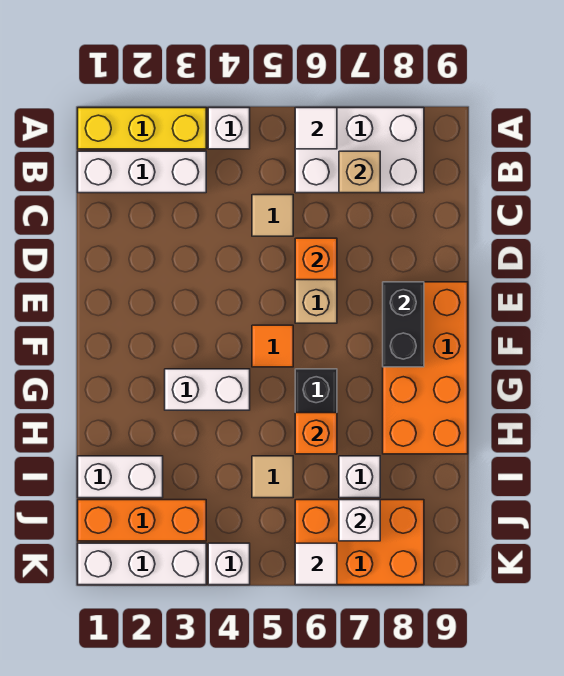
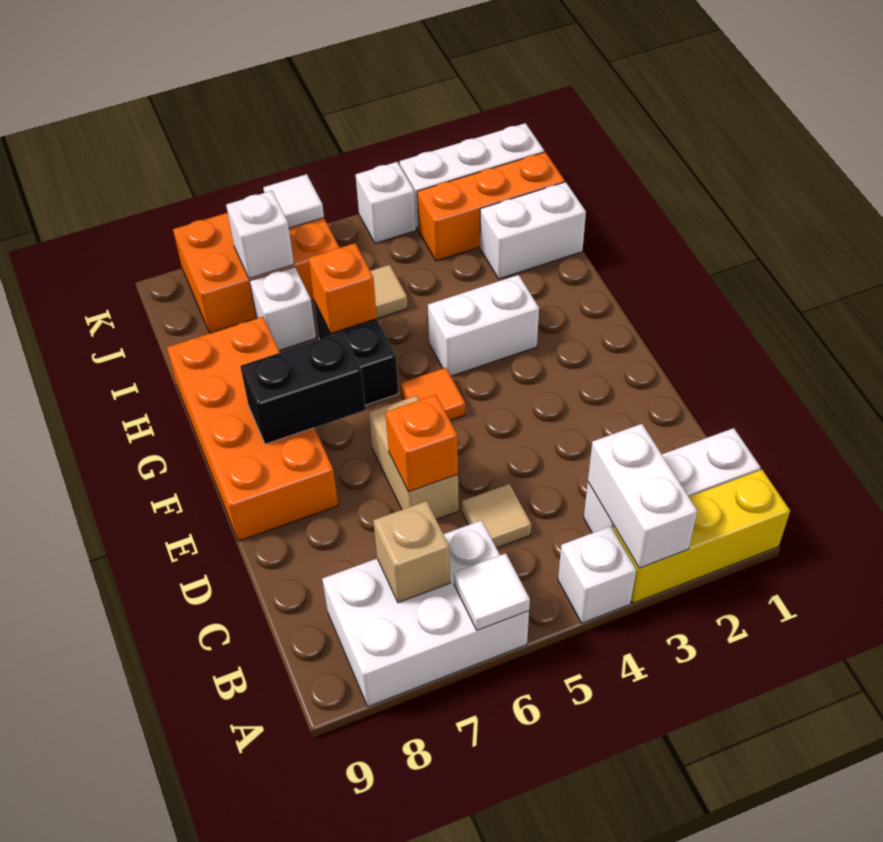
none -> white brick A3:B3 level 2
black brick E8:F8 level 2 -> black brick F7:F8 level 2

